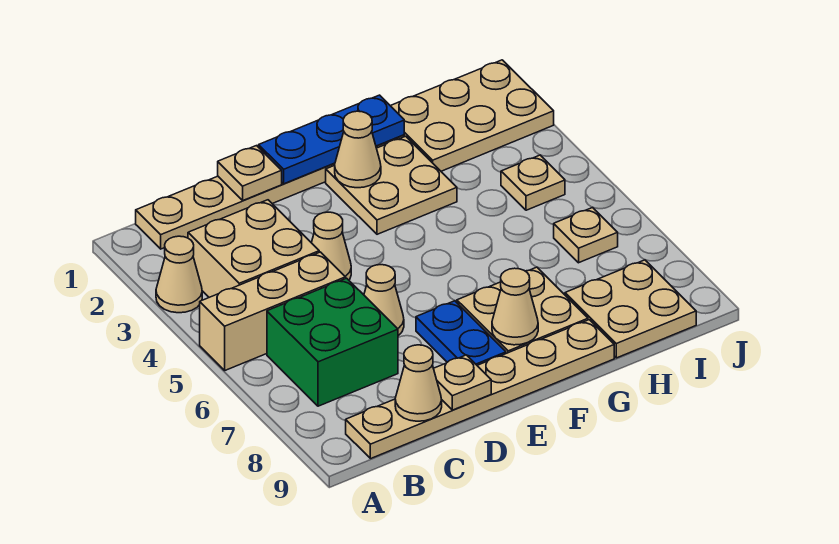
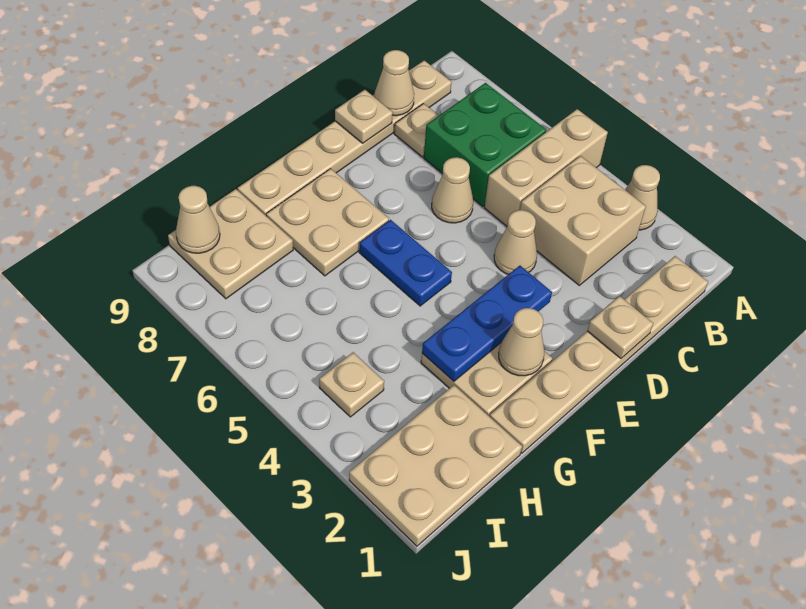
blue plate E1:G1 level 2 -> blue plate E3:G3 level 2
blue plate E7:E8 level 1 -> blue plate F5:F6 level 1
tan cone F8 level 2 -> tan cone I9 level 2
tan plate I6 level 1 -> tan plate C8 level 1

